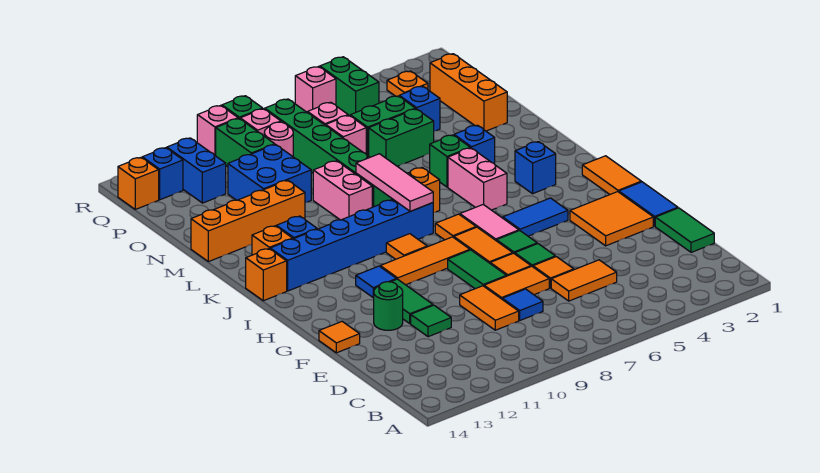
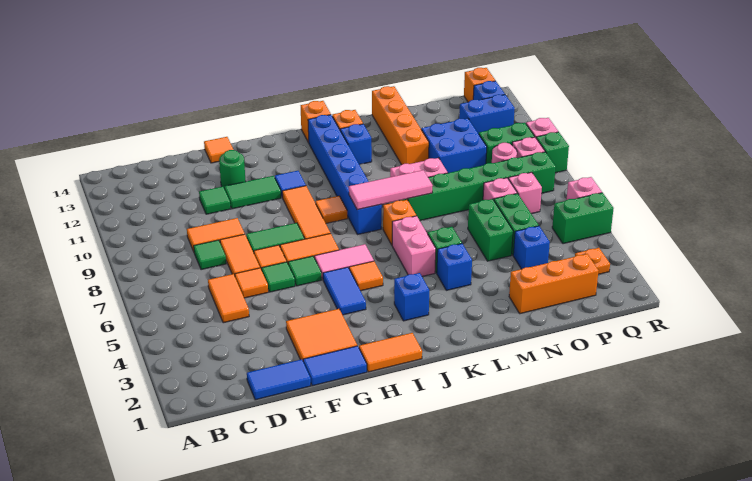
green tile D1:E1 level 1 -> blue tile D1:E1 level 1
blue tile D8 level 1 -> green tile D8 level 1
orange tile I7 level 1 -> orange tile I5 level 1
pink brick J5:K5 level 1 -> pink brick K5:K6 level 1

